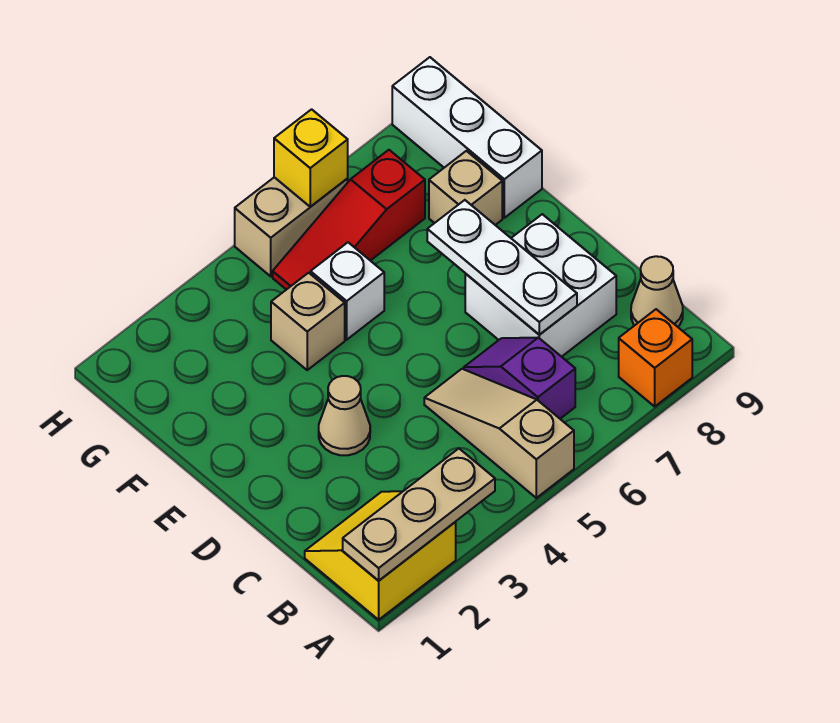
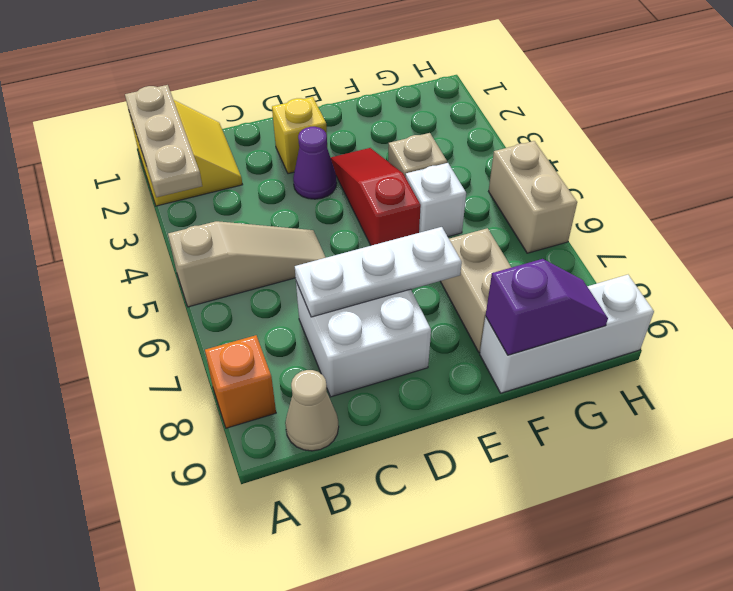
purple slope B6:C6 level 1 top B -> purple slope F9:G9 level 2 top F
tan cone D3 level 1 -> purple cone D3 level 1
tan brick F8 level 1 -> tan brick F7:F8 level 1
red slope G5:G7 level 1 top 7 -> red slope E3:E5 level 1 top 5
yellow brick H6 level 2 -> yellow brick D2 level 1

